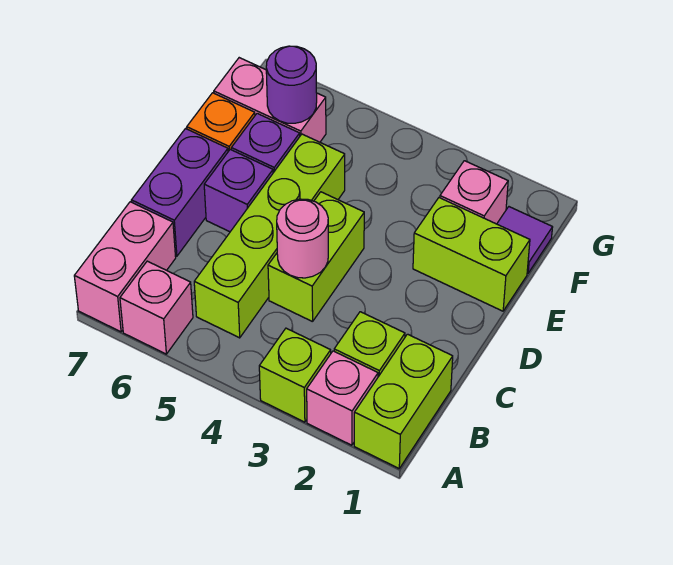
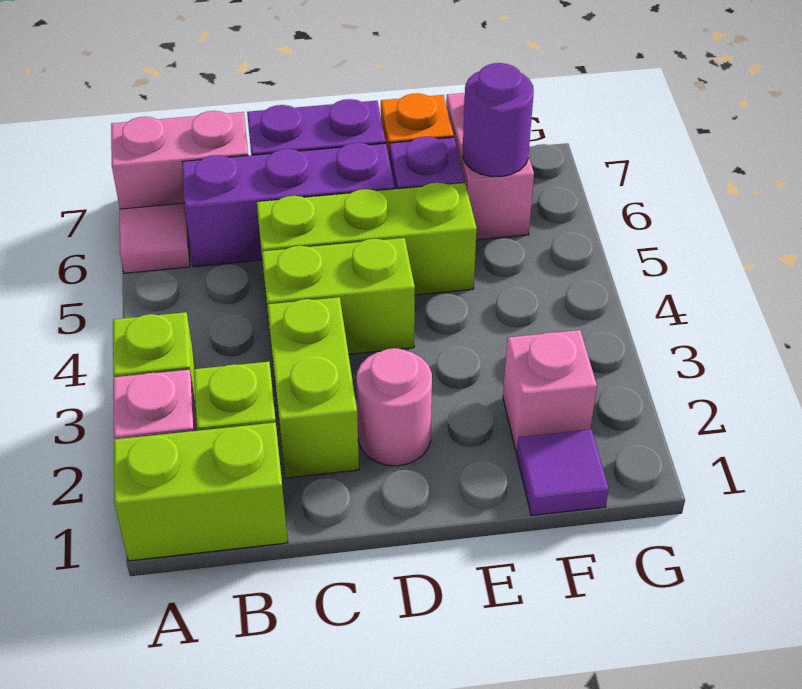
pink brick A6 level 1 -> pink tile A6 level 1
lime brick B5:E5 level 1 -> lime brick C5:E5 level 1
pink round brick C4 level 2 -> pink round brick D2 level 1
purple brick D6 level 1 -> purple brick B6:D6 level 1
lime brick E1:E2 level 1 -> lime brick C2:C3 level 1

